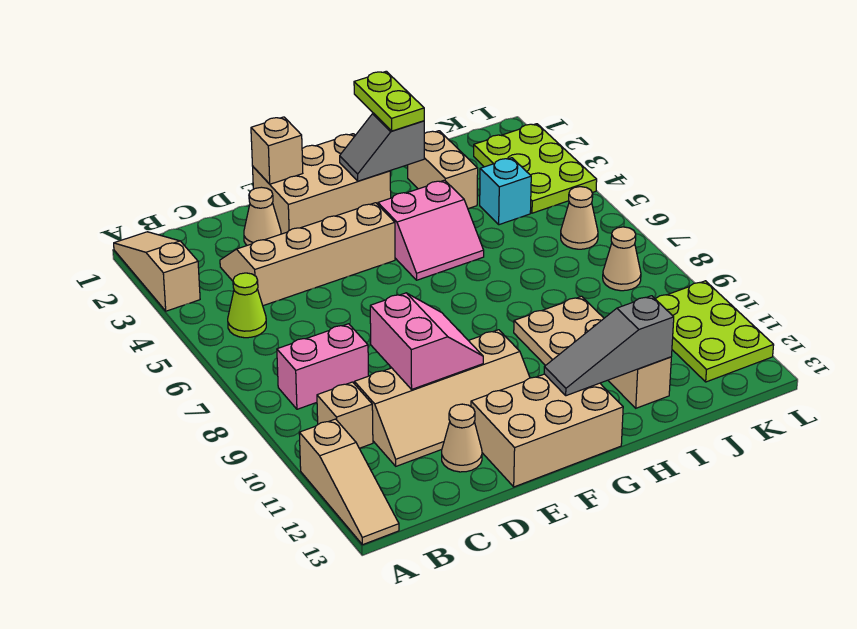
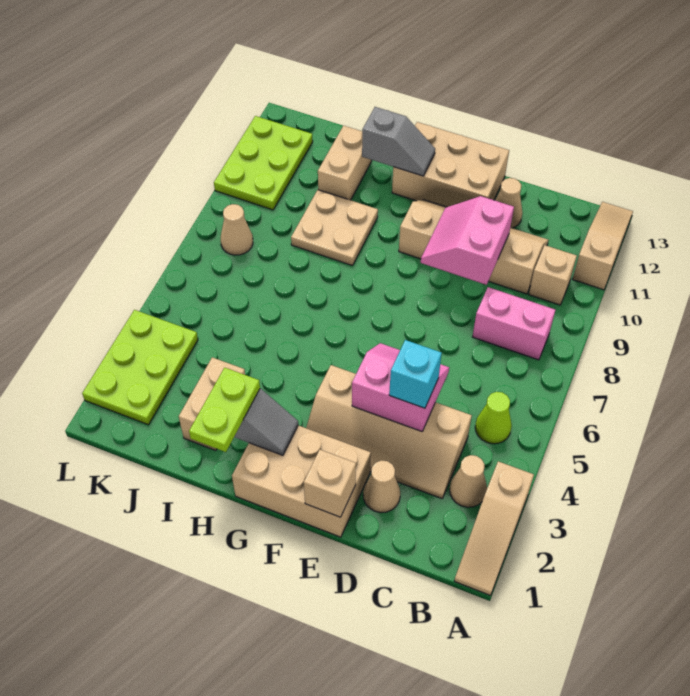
pink slope G4:H5 level 1 top 4 -> pink slope D4:E5 level 2 top 4
grey slope G12:I12 level 2 top I -> grey slope G12:H12 level 2 top H
cyan brick J4 level 1 -> cyan brick D4 level 3
tan cone K6 level 1 -> tan cone B3 level 1

